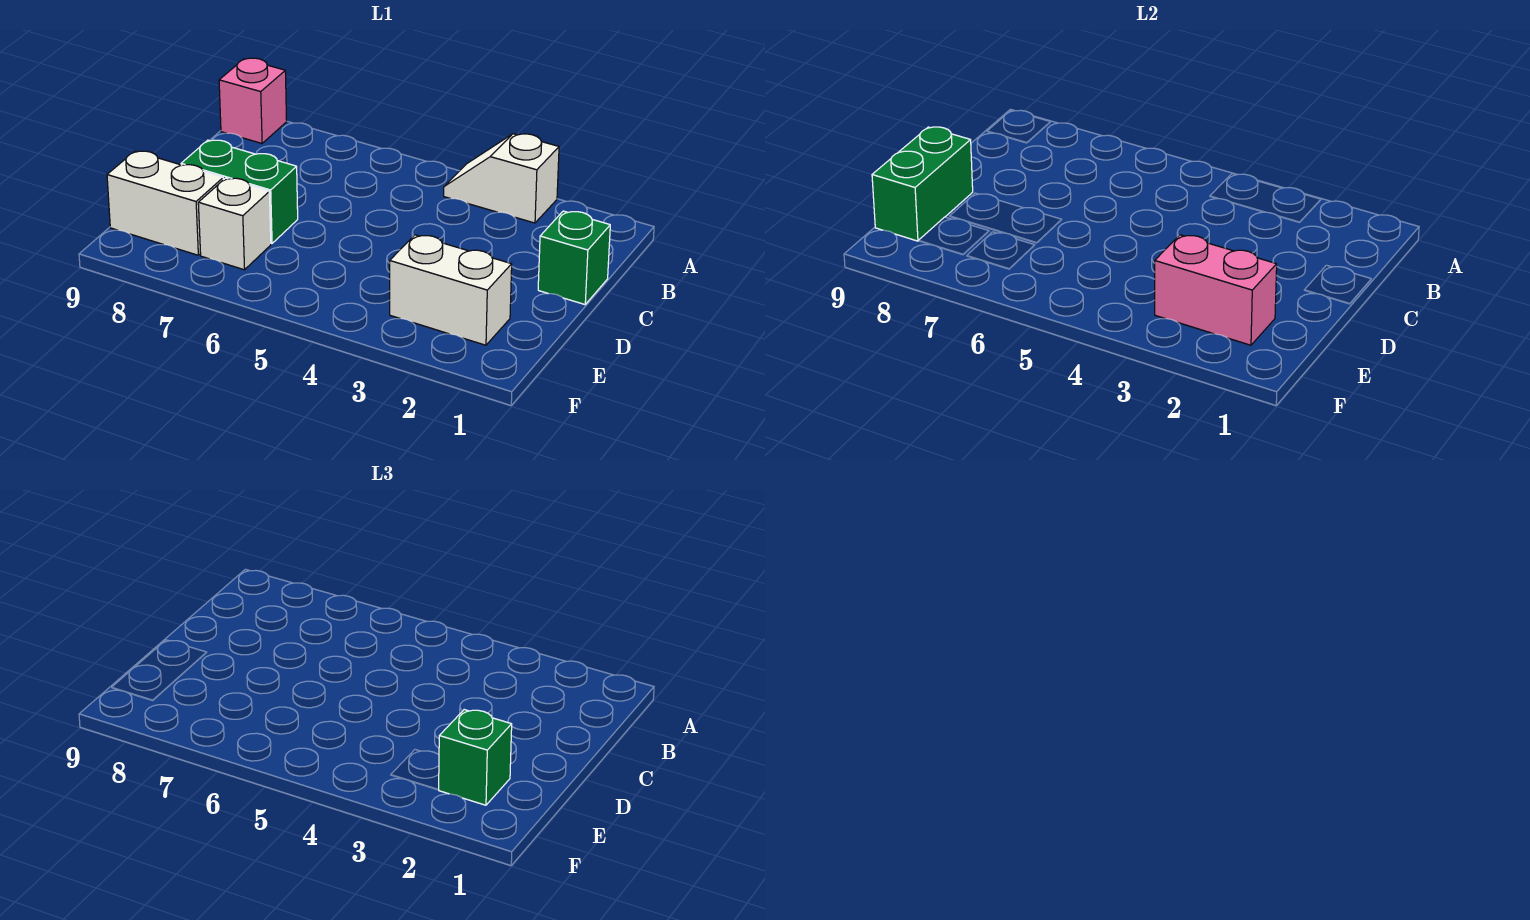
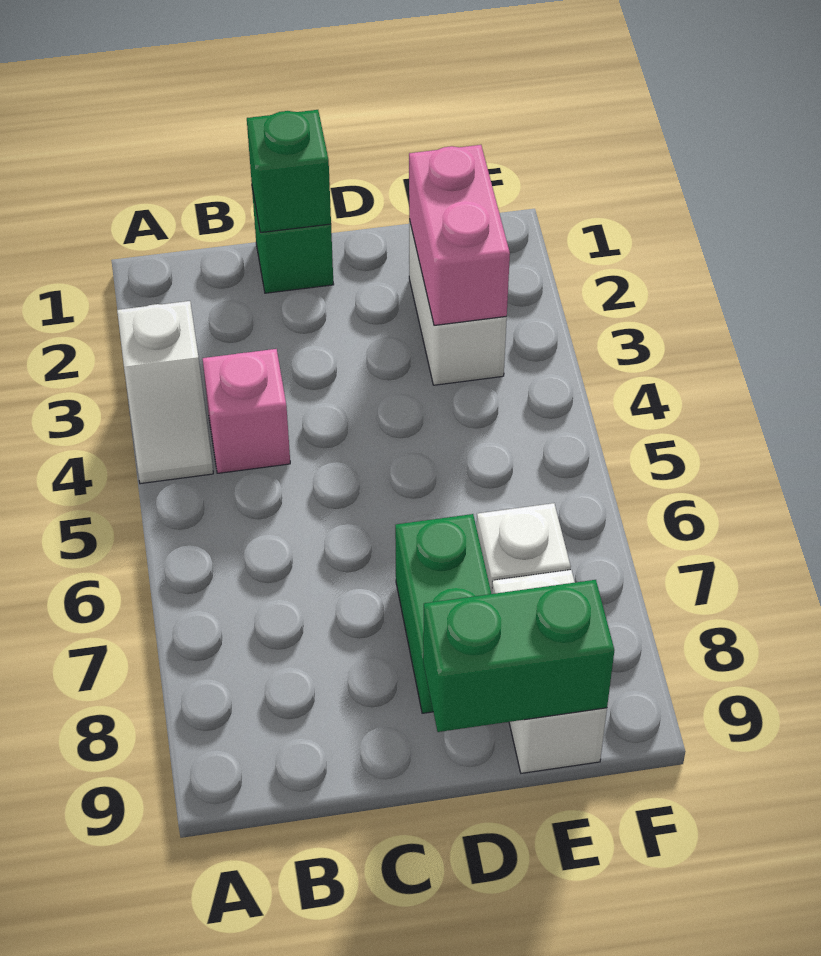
pink brick A9 level 1 -> pink brick B4 level 1
green brick E2 level 3 -> green brick C1 level 2

